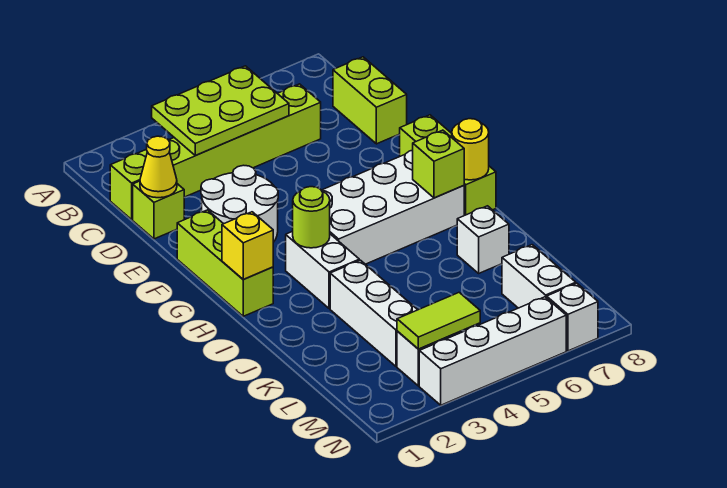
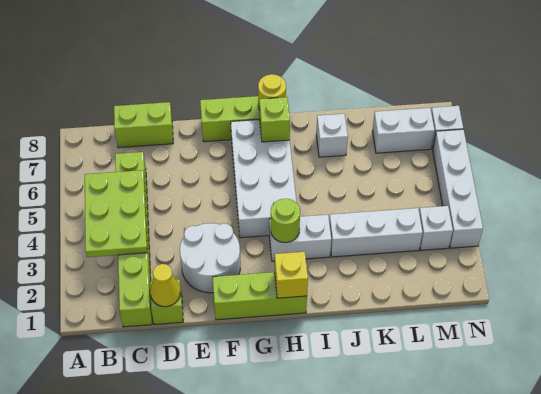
lime tile M3:M4 level 2 -> none

